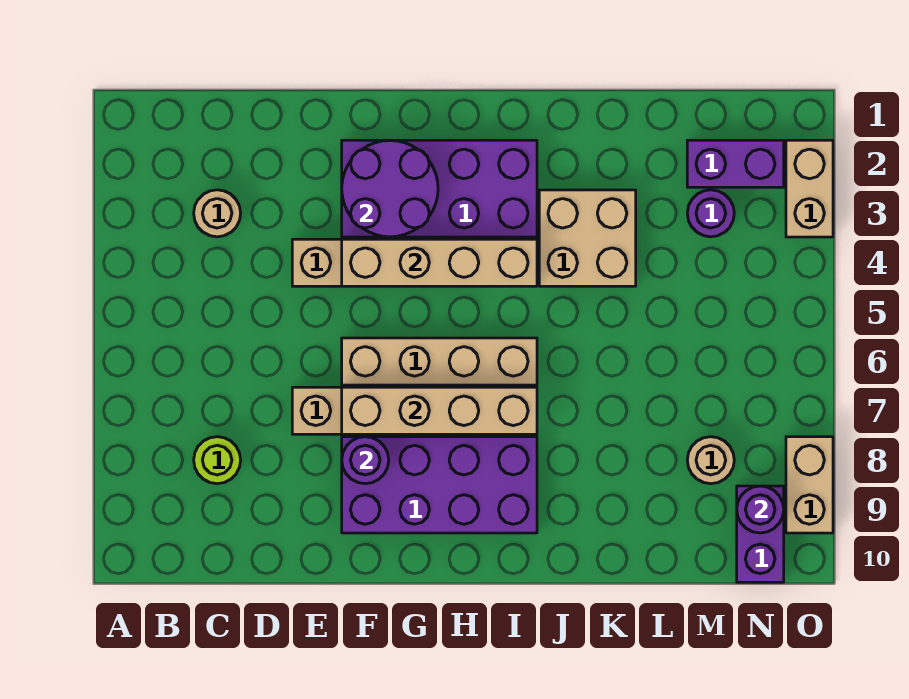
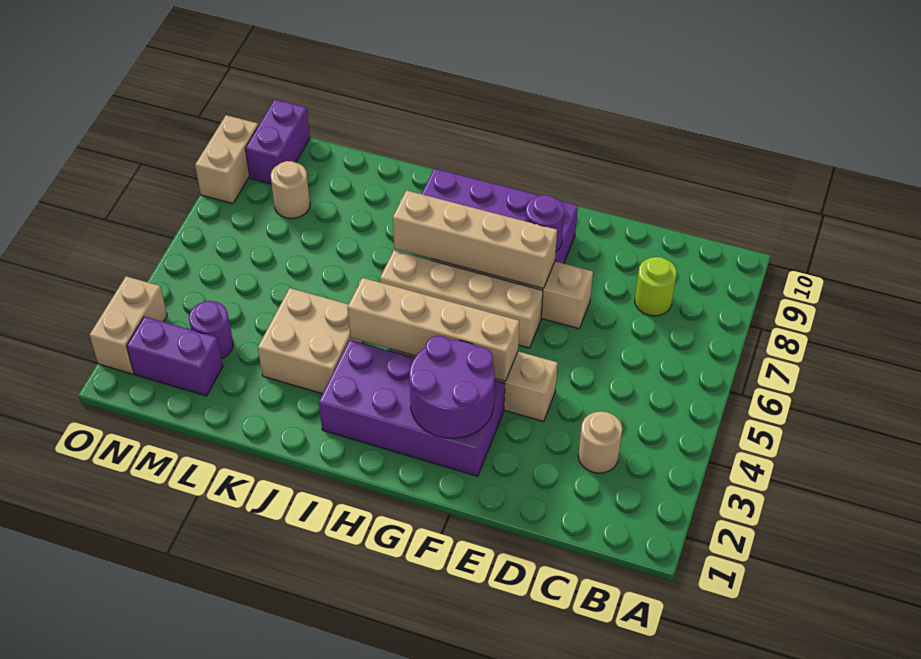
purple round brick N9 level 2 -> none

